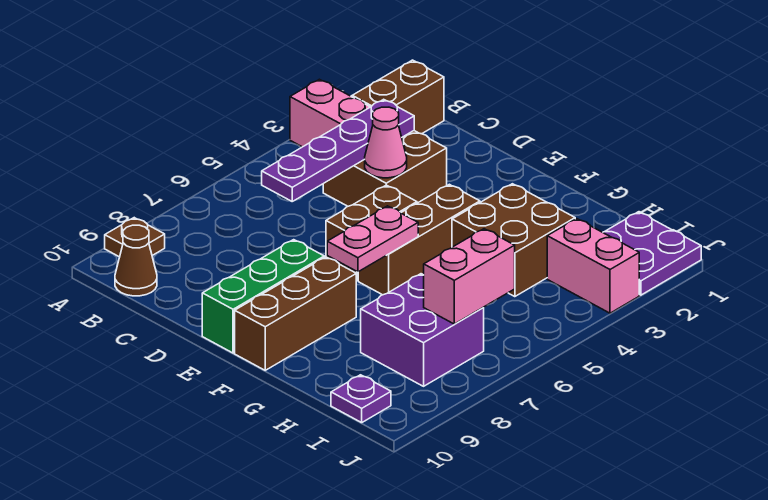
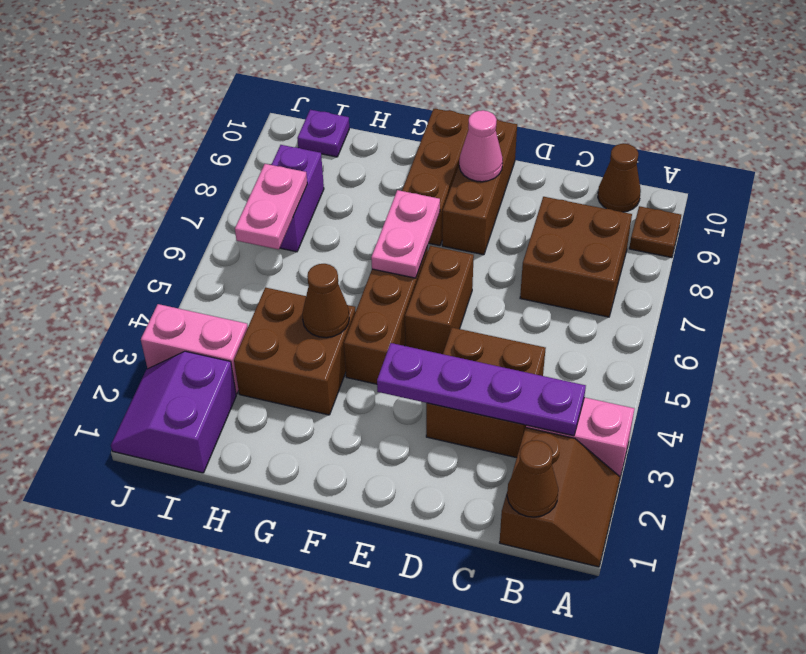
none -> brown cone B1 level 2
none -> brown brick B7:C8 level 1
purple plate C3:C6 level 2 -> purple plate B3:E3 level 2
pink cone D4 level 2 -> pink cone E9 level 2
green brick E8:E10 level 1 -> brown brick E8:E10 level 1
none -> brown cone G4 level 2
purple brick H7:I8 level 1 -> purple brick I7:I8 level 1
purple plate I1:J2 level 1 -> purple slope I1:J2 level 1 top I
pink brick I6:I7 level 2 -> pink plate I6:I7 level 2

